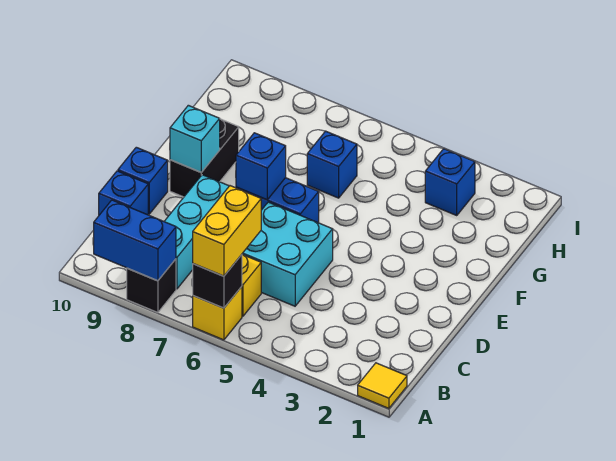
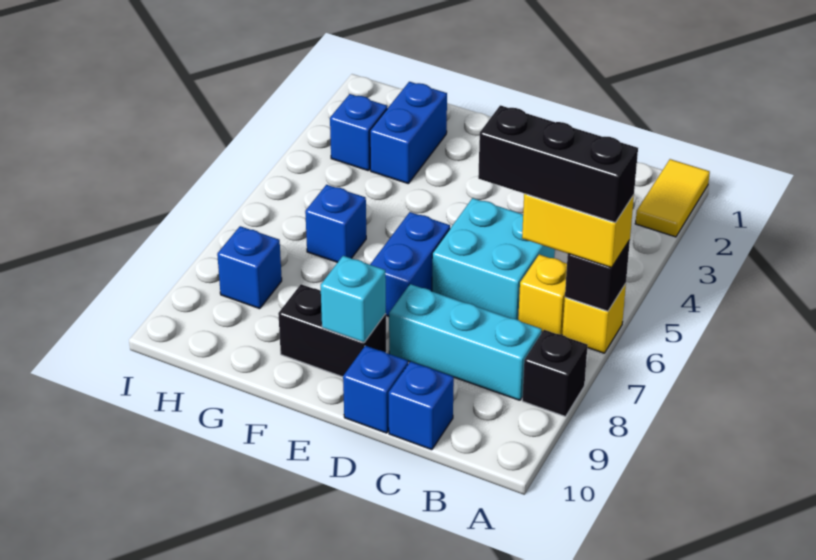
yellow tile A1 level 1 -> yellow tile A1:A2 level 1
none -> black brick A6:C6 level 4
blue brick A8:A9 level 2 -> blue brick G2:G3 level 1
blue brick E7 level 2 -> blue brick H8 level 1

